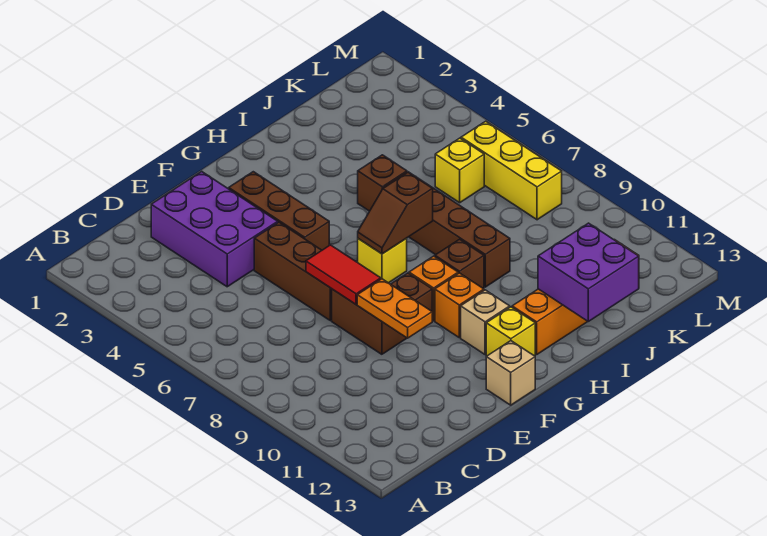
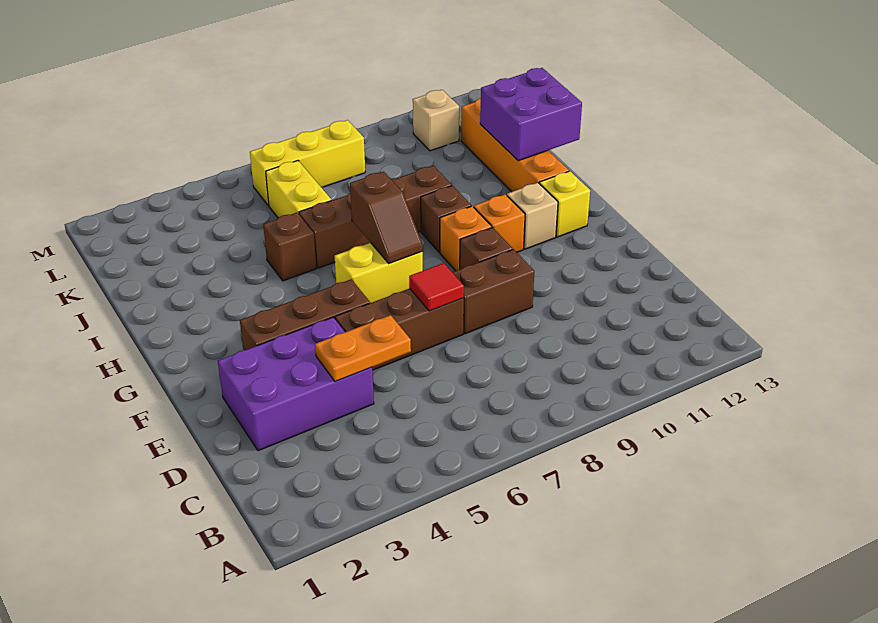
red tile E7:E8 level 2 -> red tile E7 level 2
orange plate E9:E10 level 2 -> orange plate D4:D5 level 2
tan brick F13 level 1 -> tan brick L11 level 1
yellow brick G7 level 1 -> yellow brick G6:G7 level 1
yellow brick K6 level 1 -> yellow brick J6:K6 level 1

